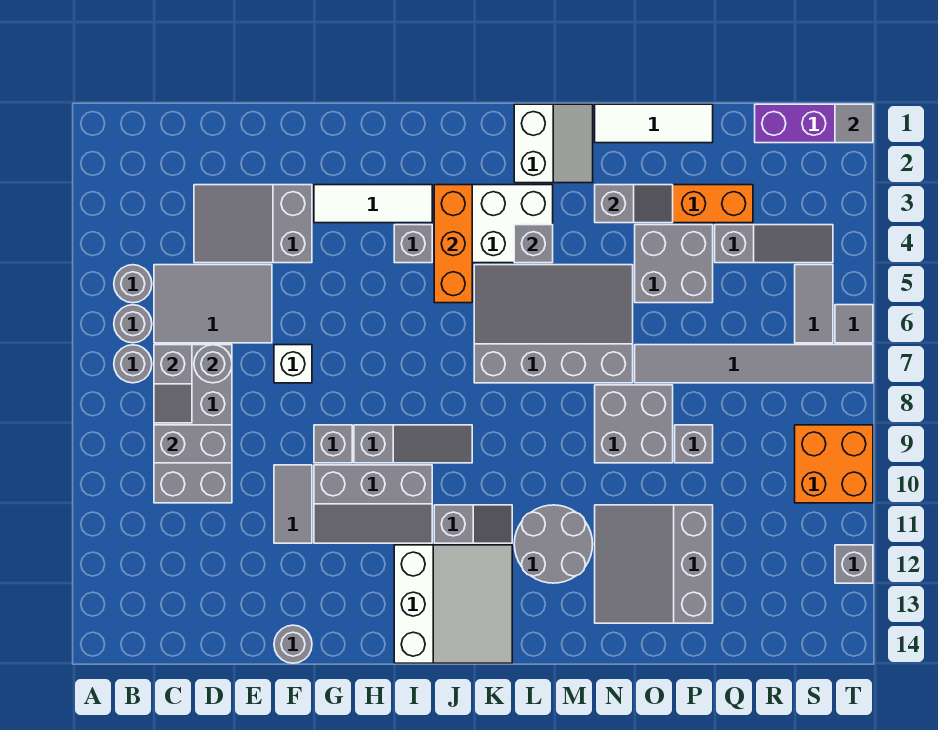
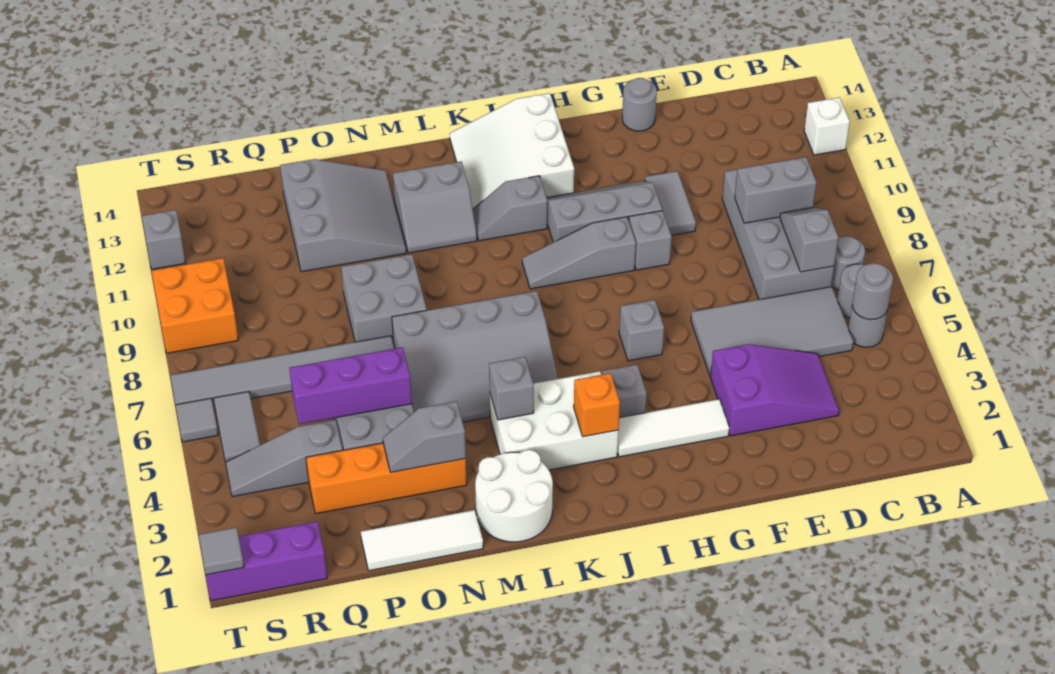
grey tile C5:E6 level 1 -> grey tile C5:F6 level 1
grey slope D3:F4 level 1 top F -> purple slope D3:F4 level 1 top F
grey round brick D7 level 2 -> grey round brick B5 level 2
white brick F7 level 1 -> white brick A12 level 1
orange brick J3:J5 level 2 -> orange brick J3 level 2
white slope L1:M2 level 1 top L -> white round brick L1:M2 level 1
grey round brick L11:M12 level 1 -> grey slope L11:M12 level 1 top 12
none -> purple brick O5:Q5 level 2
grey brick P9 level 1 -> grey brick H6 level 1

